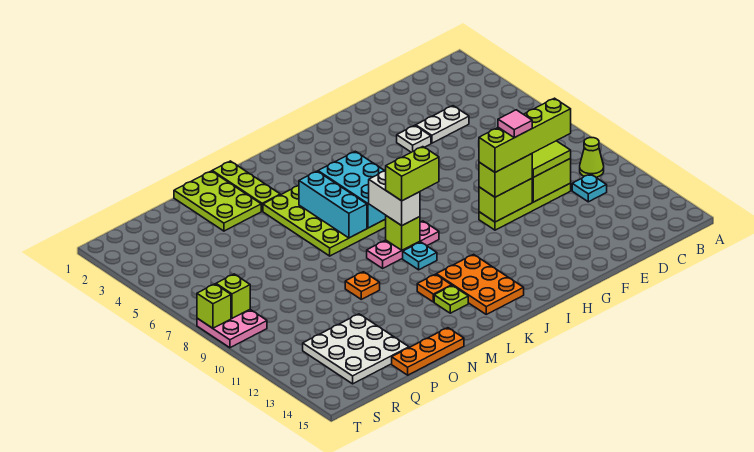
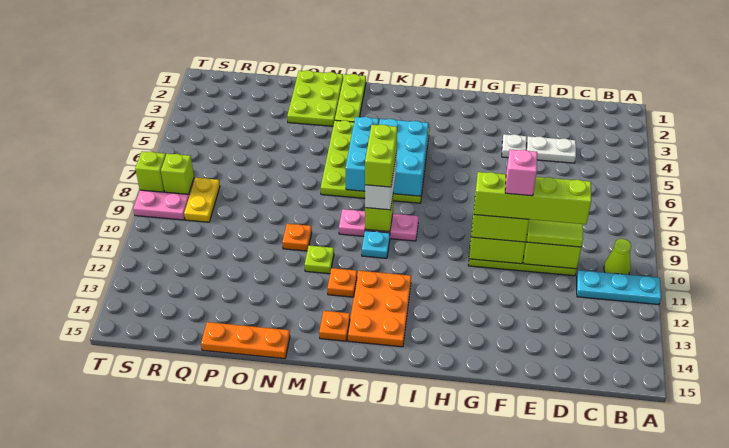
cyan plate C11 level 1 -> cyan plate A11:C11 level 1
pink tile F10 level 5 -> pink brick F10 level 5
lime brick J9:K9 level 4 -> lime brick K8:K9 level 4
lime plate L13 level 1 -> lime plate M11 level 1
none -> orange plate L14 level 1
white plate P12:R14 level 1 -> none
none -> yellow plate R8:R9 level 1

